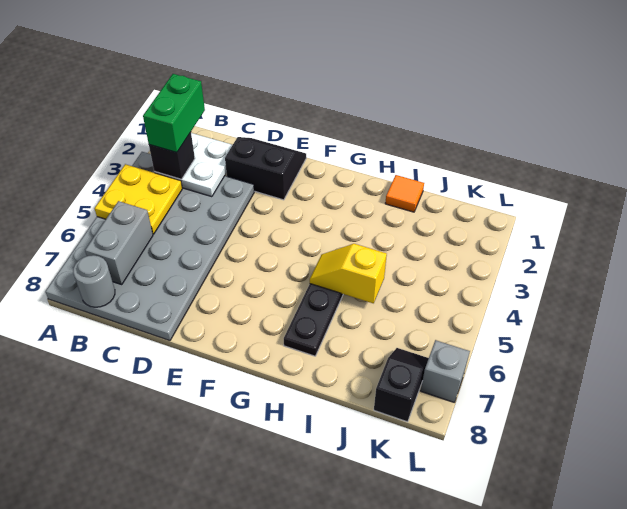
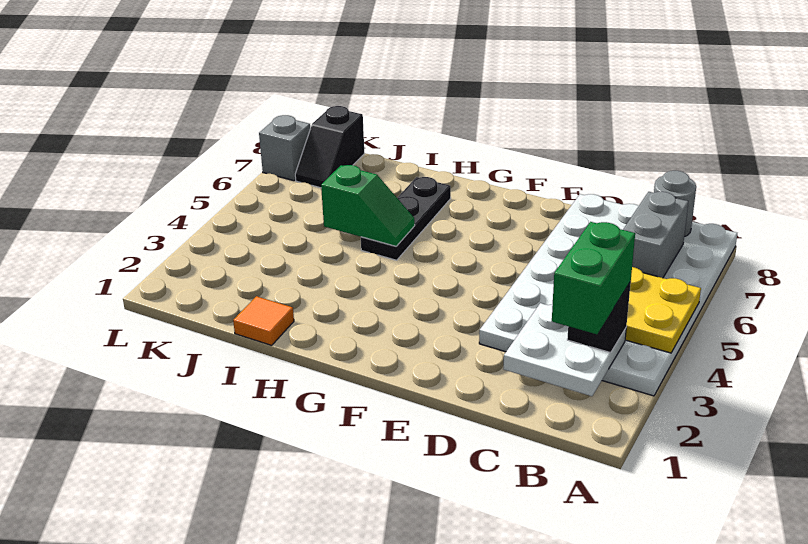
grey plate A3:D8 level 1 -> white plate A3:D8 level 1
black slope D1:E2 level 1 top 2 -> none
yellow slope H5:I5 level 2 top I -> green slope H5:I5 level 2 top I

